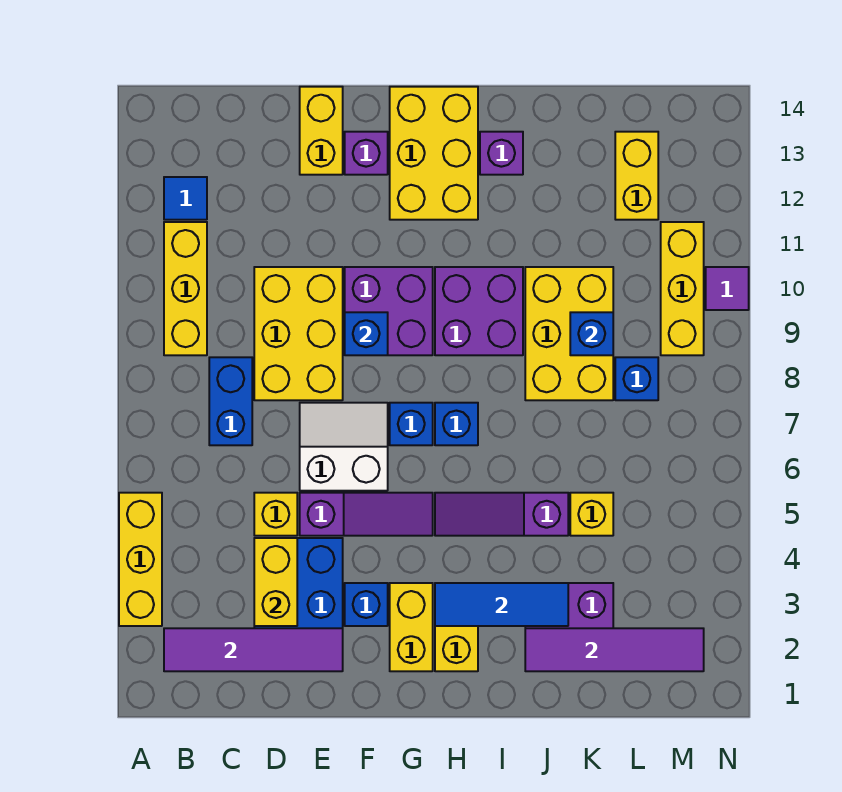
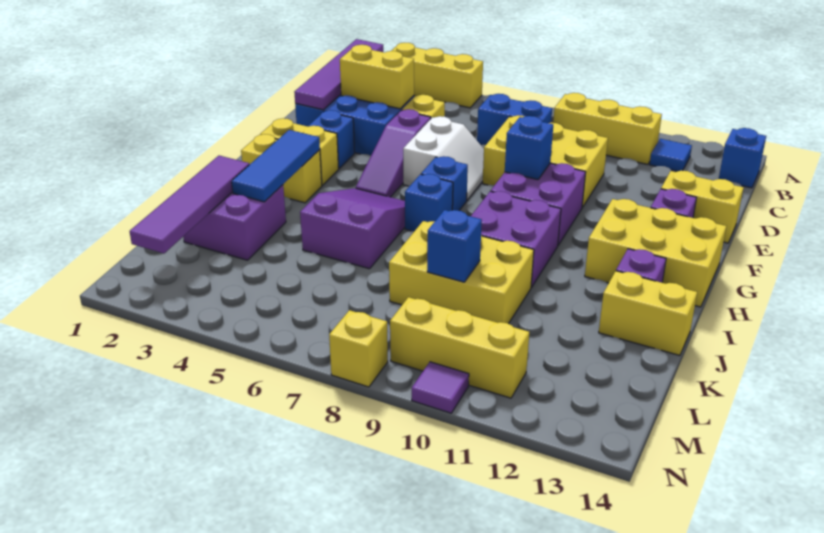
purple slope H5:J5 level 1 top J -> purple slope H5:J6 level 1 top J
yellow brick K5 level 1 -> yellow brick N8 level 1
blue brick L8 level 1 -> blue brick B14 level 1
yellow brick L12:L13 level 1 -> yellow brick J13:J14 level 1

